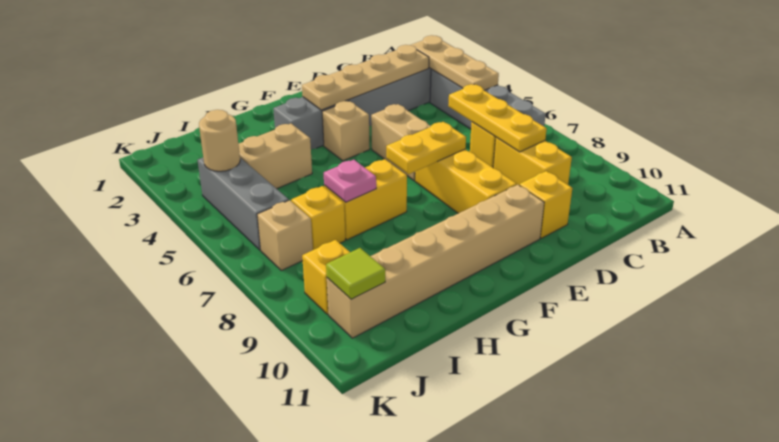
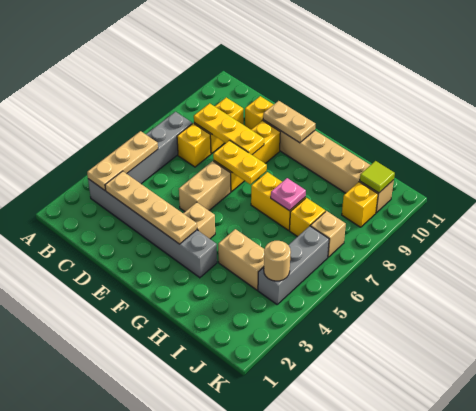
yellow plate C6:C8 level 2 -> yellow plate C8:E8 level 2
none -> tan plate E10:F10 level 2

